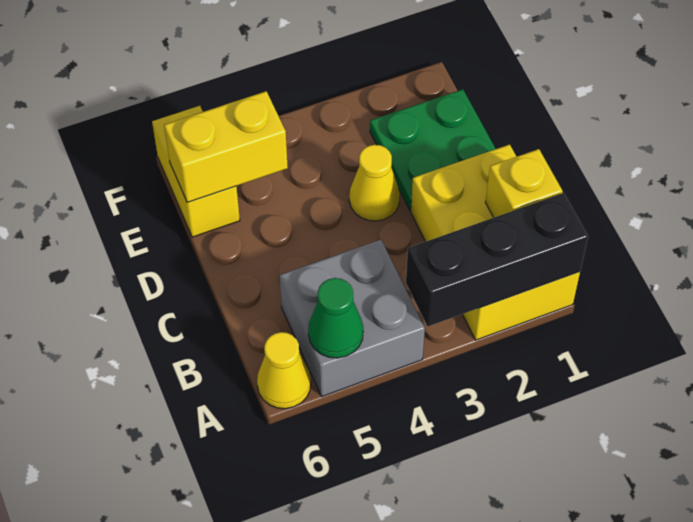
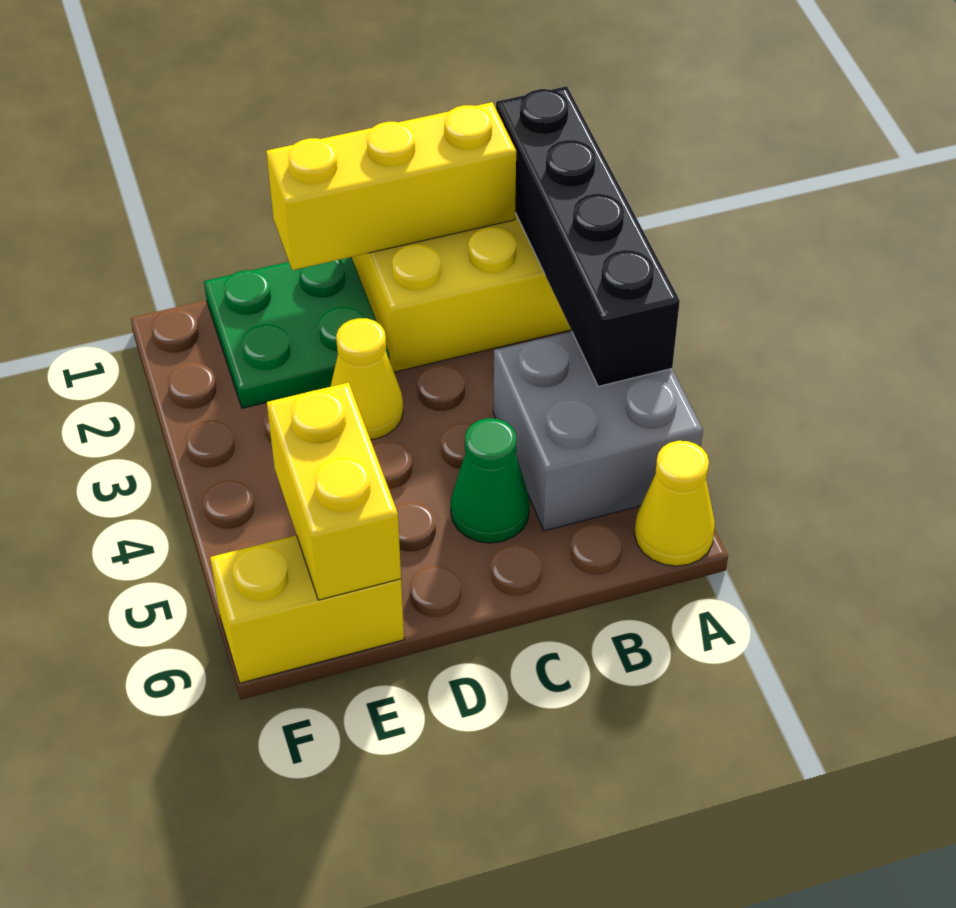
black brick A1:A3 level 2 -> black brick A1:A4 level 2
green cone A5 level 2 -> green cone C5 level 1
yellow brick B1 level 2 -> yellow brick B1:D1 level 2

